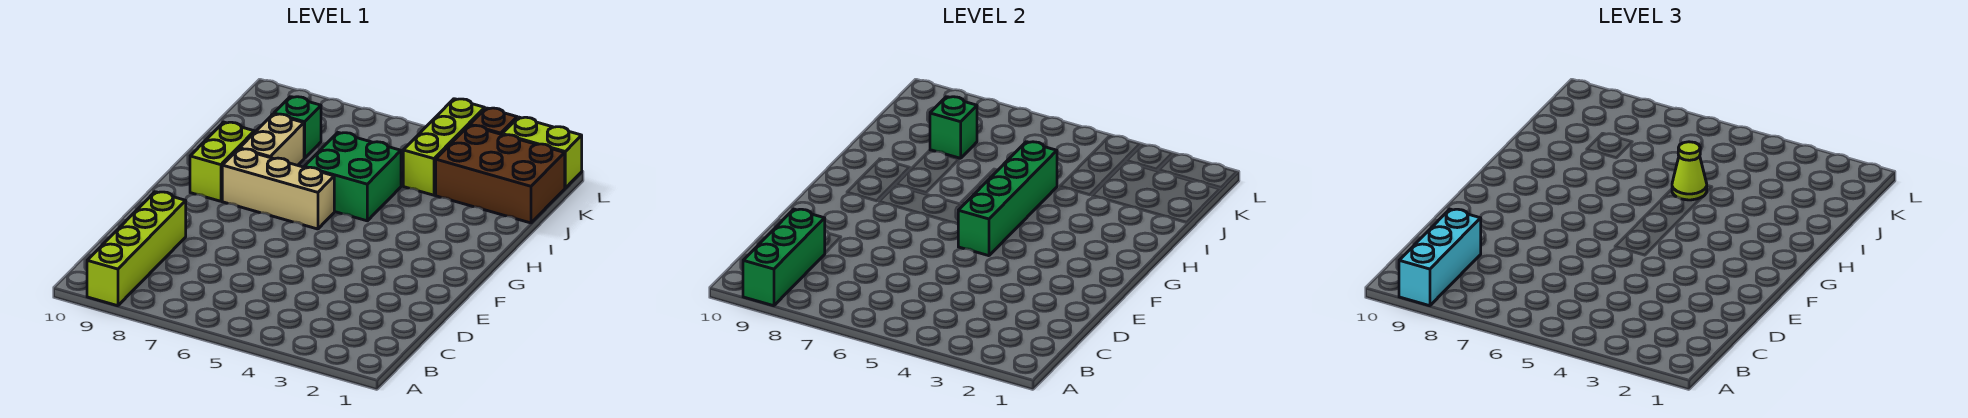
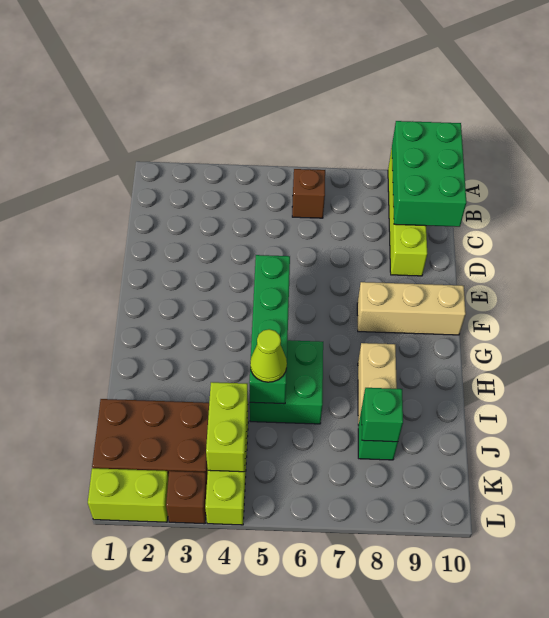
green brick A9:C9 level 2 -> green brick A9:C10 level 2
cyan brick A9:C9 level 3 -> none
none -> brown brick B6 level 1
tan brick G6:G8 level 1 -> tan brick F8:F10 level 1
lime brick G9:H9 level 1 -> lime brick J4:K4 level 2

